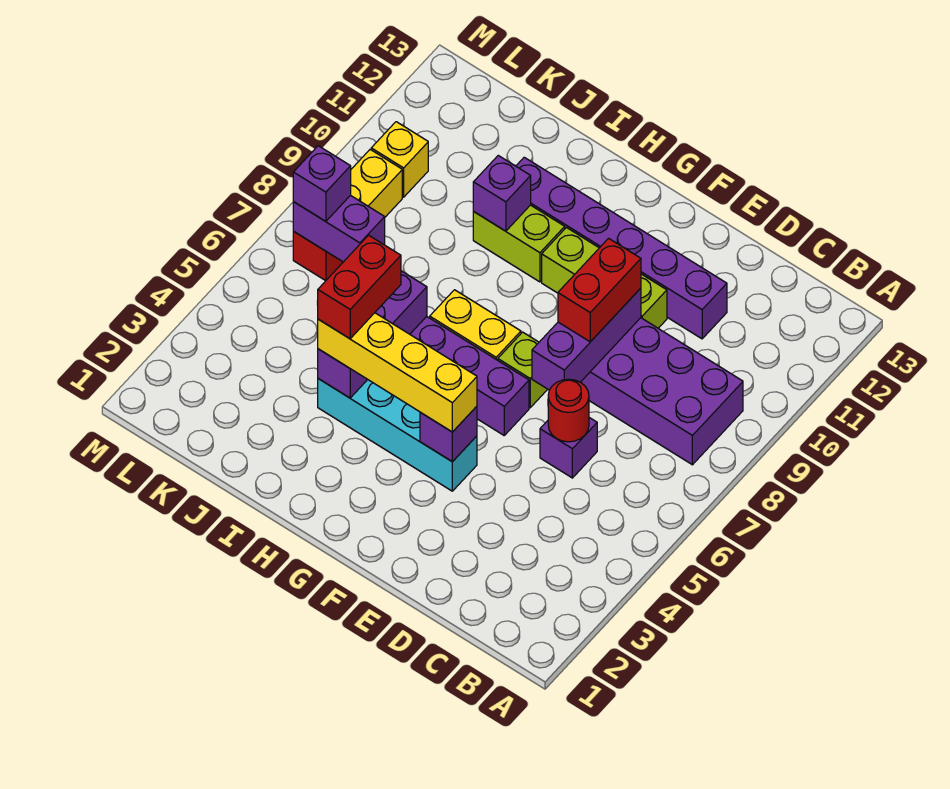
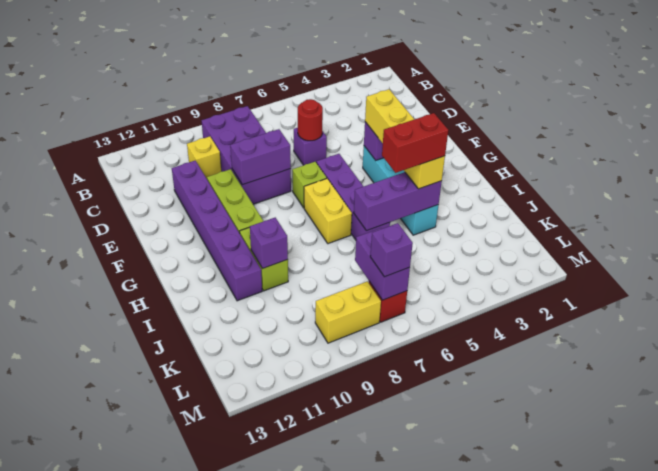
purple brick E7:E9 level 2 -> purple brick E8:E9 level 2
red brick E8:E9 level 3 -> none
yellow brick L10 level 1 -> yellow brick C10 level 1

